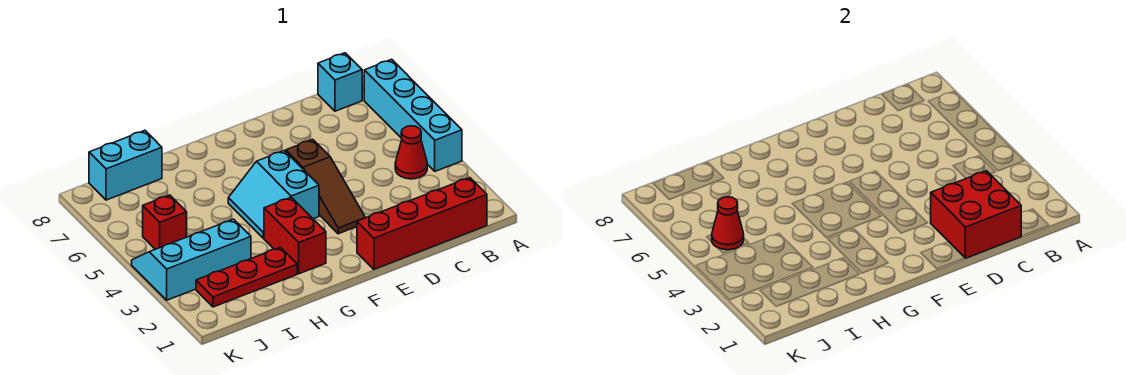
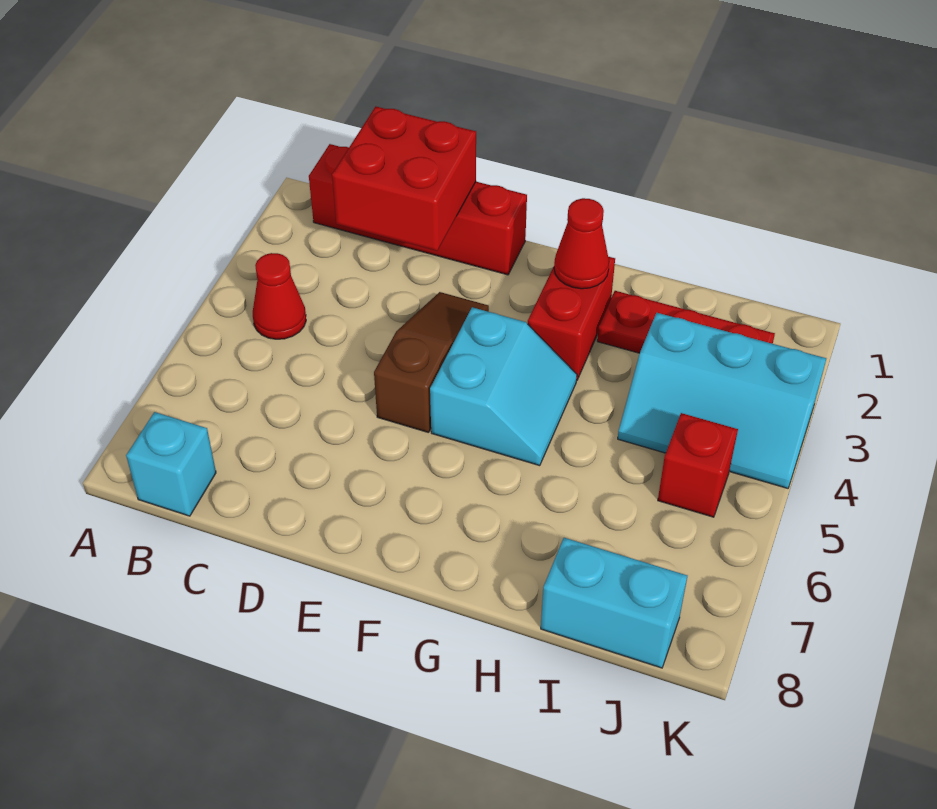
cyan brick A4:A7 level 1 -> none
red cone J5 level 2 -> red cone G2 level 2

